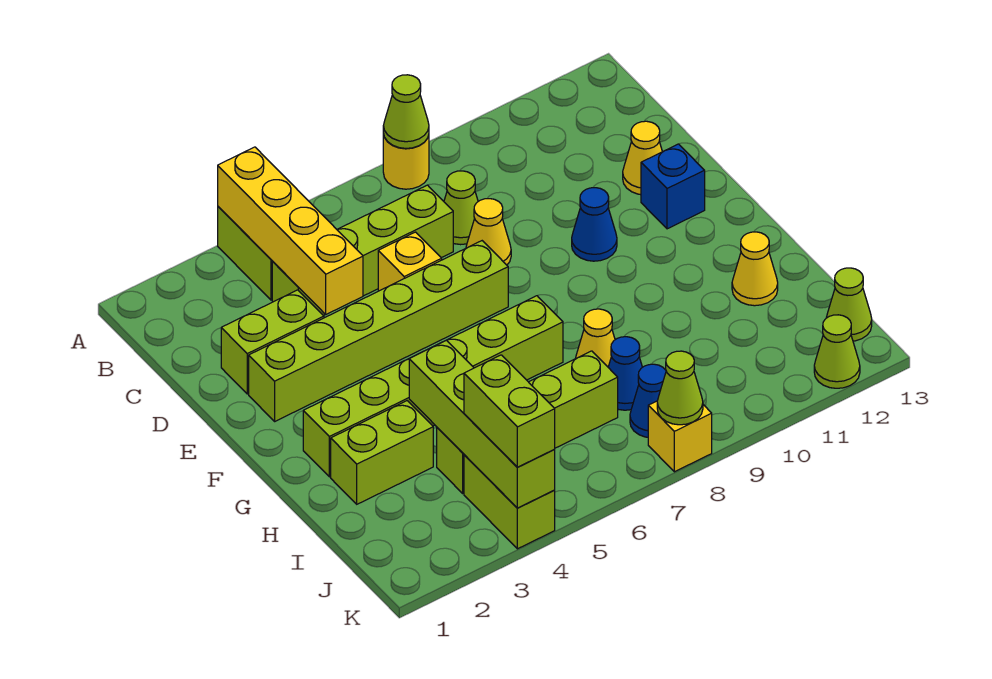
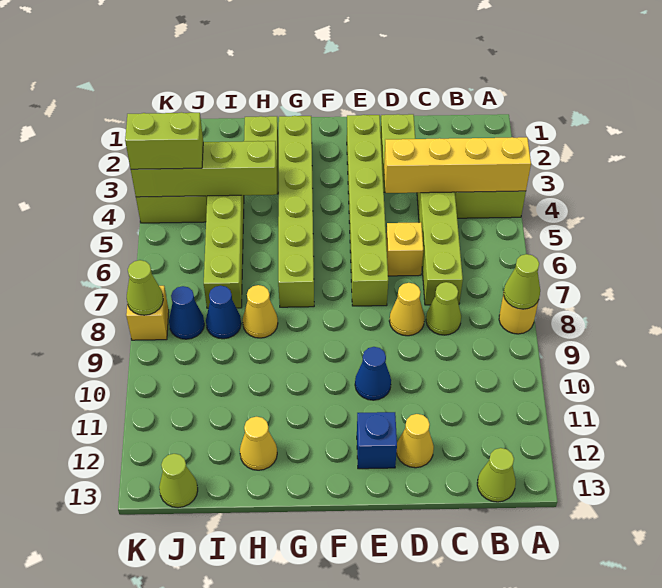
lime cone K12 level 1 -> lime cone B13 level 1

